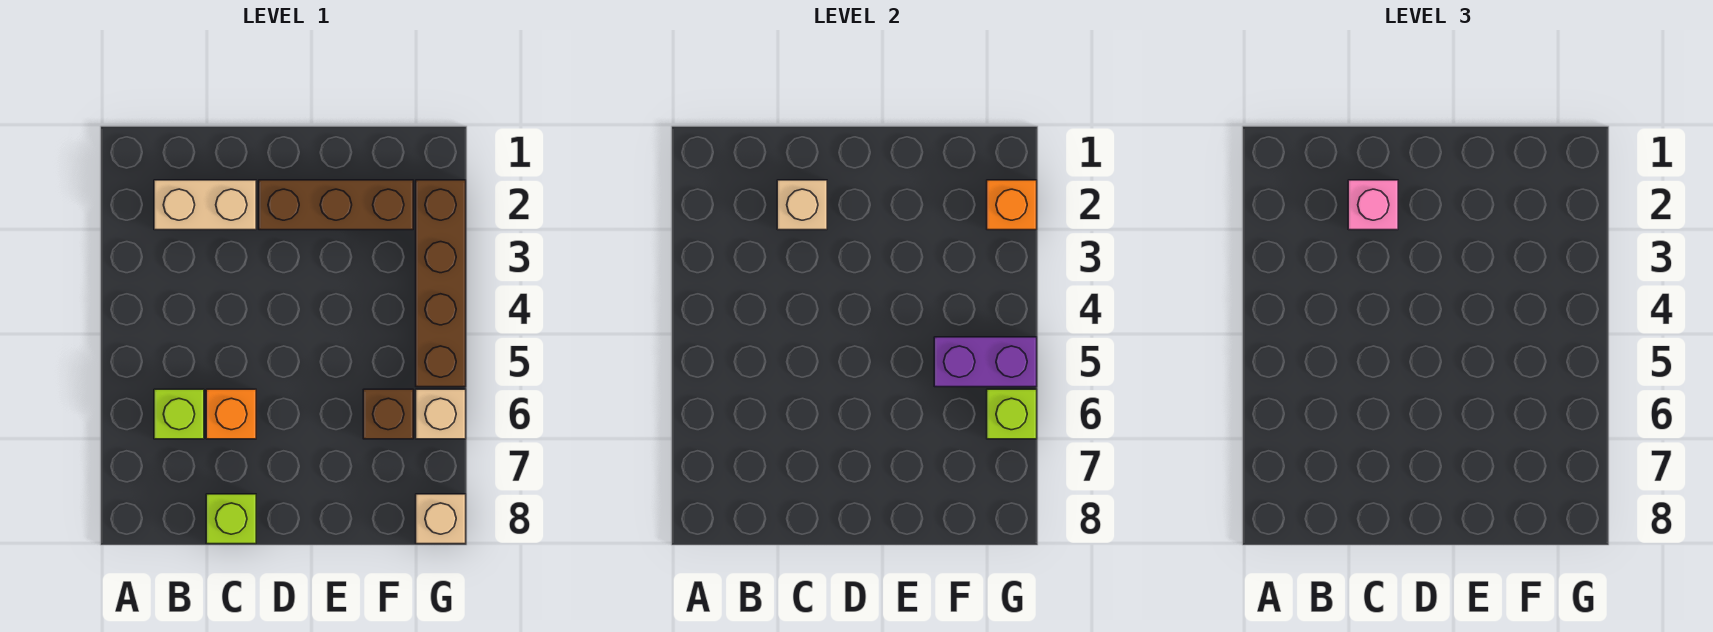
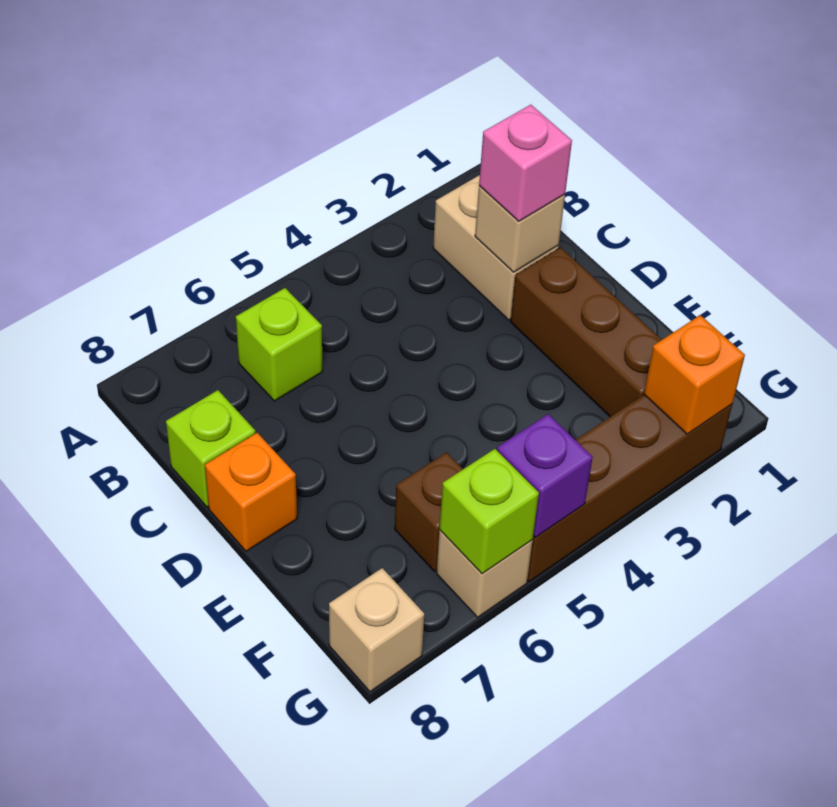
orange brick C6 level 1 -> orange brick D8 level 1
purple brick F5:G5 level 2 -> purple brick G5 level 2

